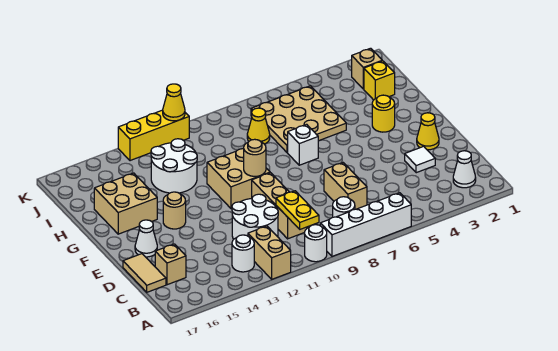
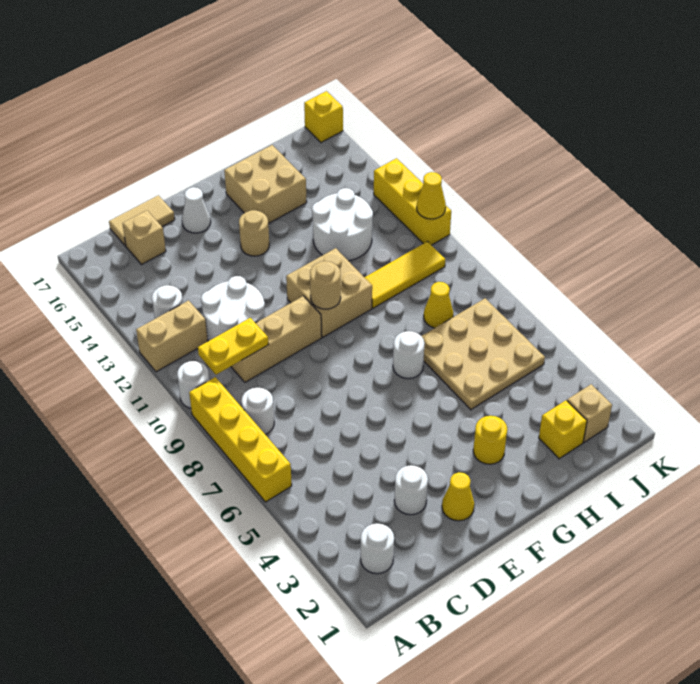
white brick A6:A9 level 1 -> yellow brick A6:A9 level 1
white cone B2 level 1 -> white round brick B2 level 1
tan brick C7:D7 level 1 -> none
white tile D3 level 1 -> white round brick D3 level 1
white brick G7 level 1 -> white round brick G7 level 1
none -> yellow tile H10:J10 level 1
none -> yellow brick K17 level 1

